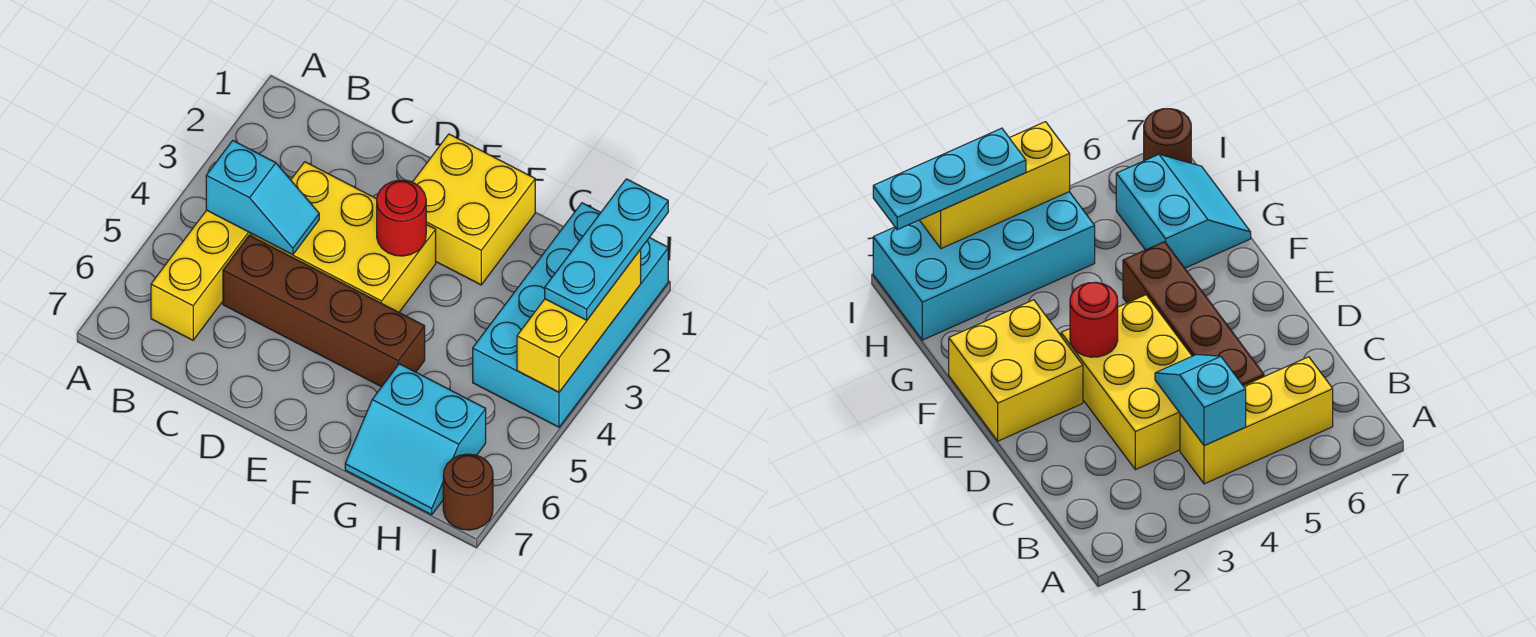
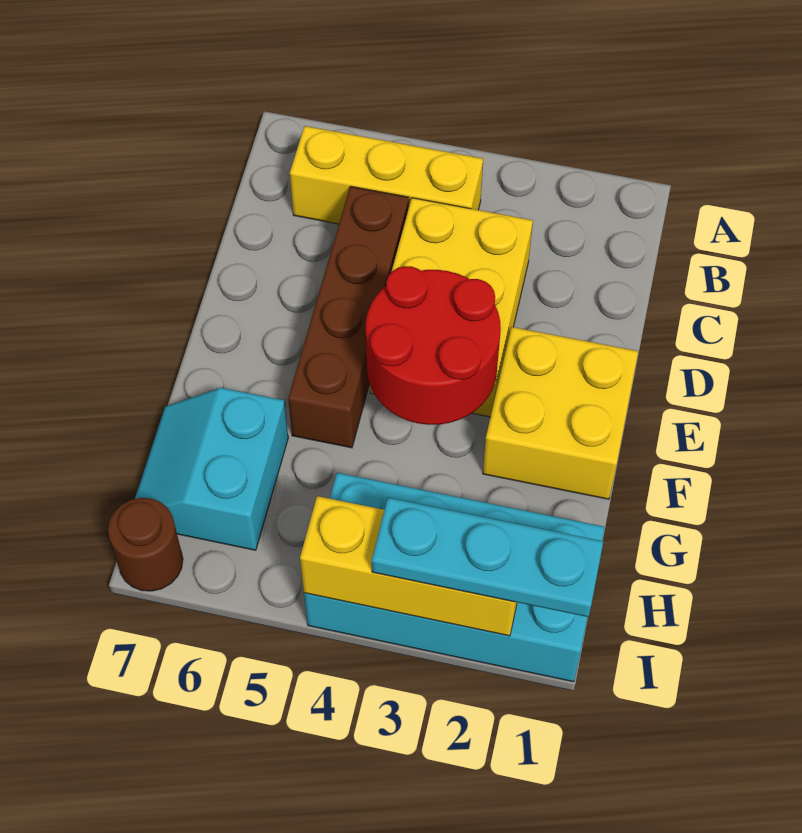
cyan slope B4:C4 level 2 top B -> none
red round brick E3 level 2 -> red round brick E3:F4 level 2

